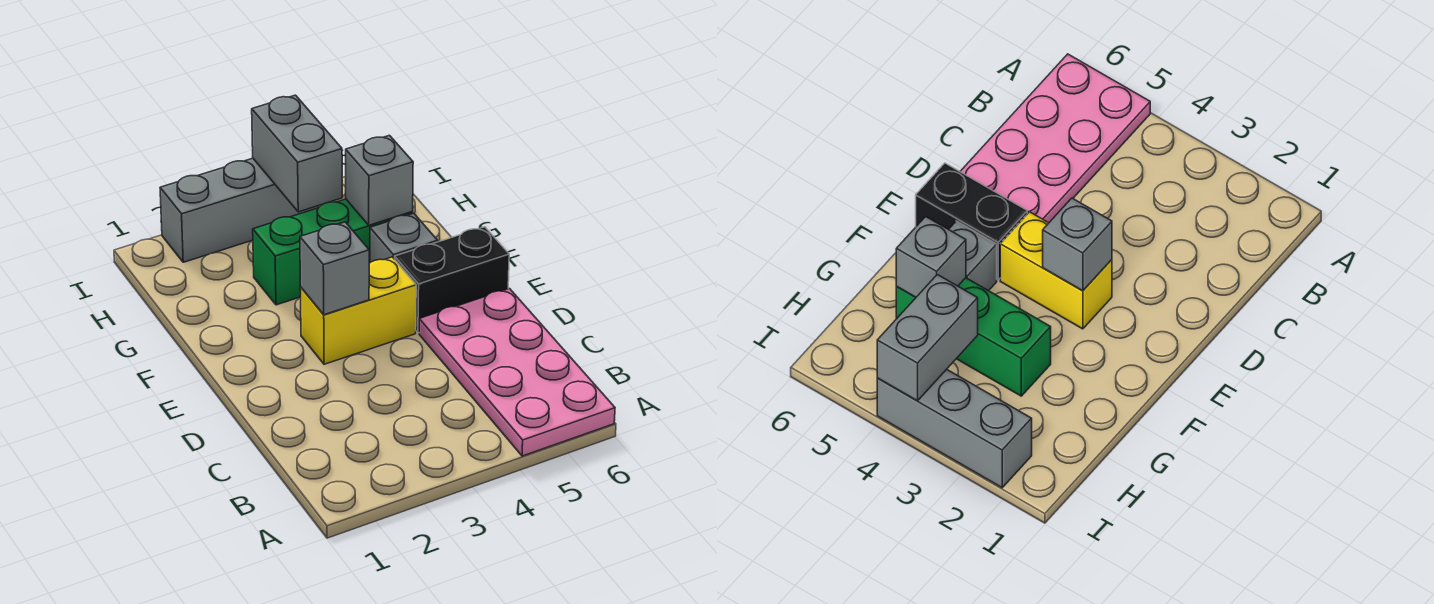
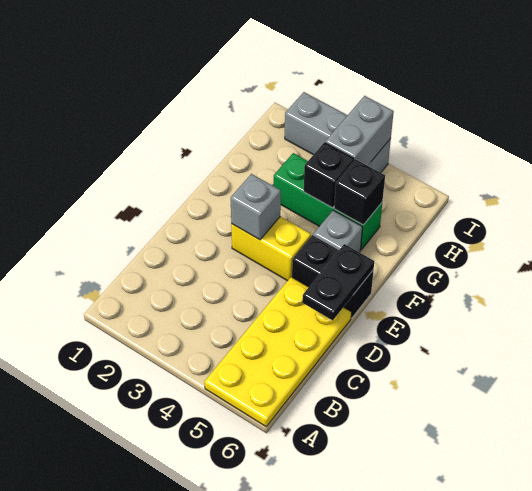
pink plate A5:D6 level 1 -> yellow plate A5:D6 level 1
none -> black plate D6:E6 level 2
none -> black brick G4 level 2
grey brick G5 level 2 -> black brick G5 level 2

